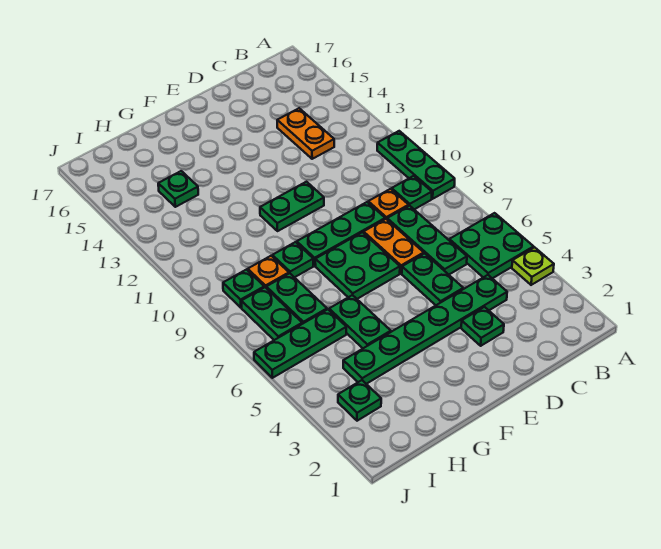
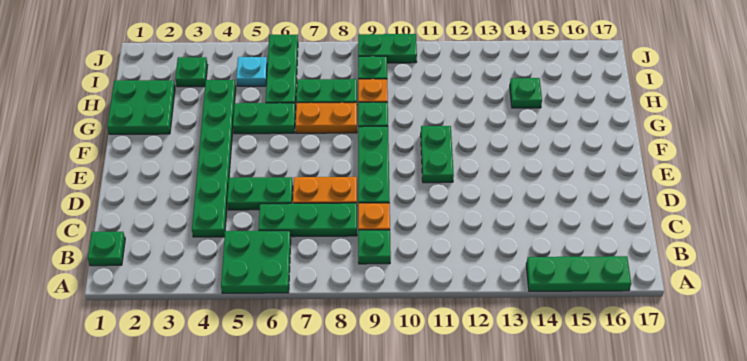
lime plate A4 level 1 -> none
green plate A9:A11 level 1 -> green plate A14:A16 level 1
orange plate C13:C14 level 1 -> orange plate G7:G8 level 1
green plate D3 level 1 -> green plate B1 level 1
green plate E7:F8 level 1 -> green plate G1:H2 level 1
none -> cyan plate I5 level 1
green plate I7:I8 level 1 -> green plate J9:J10 level 1

